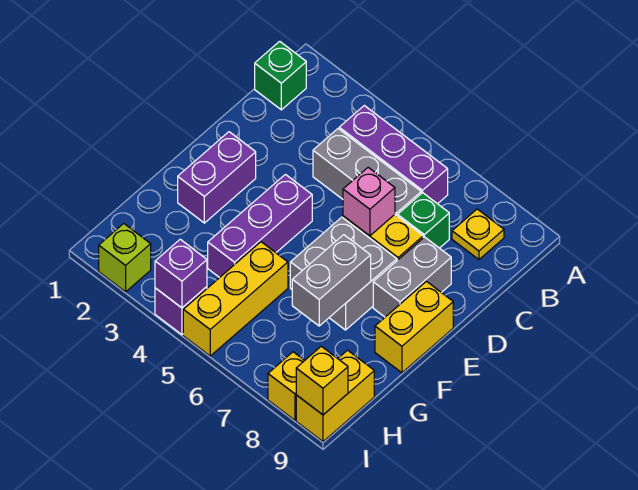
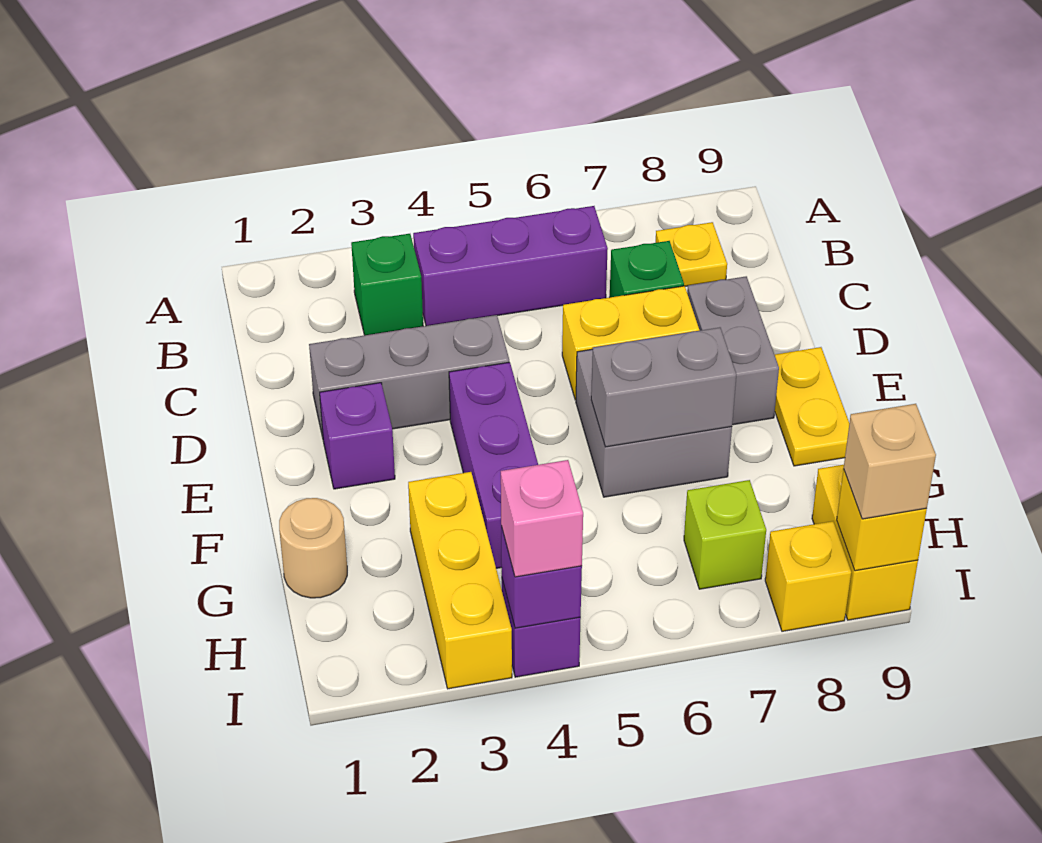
green brick B1 level 1 -> green brick B3 level 1
grey brick C4:C6 level 1 -> grey brick D2:D4 level 1
pink brick D6 level 2 -> pink brick I4 level 3
purple brick E2:F2 level 1 -> purple brick E2 level 1
yellow brick E9:F9 level 1 -> yellow plate E9:F9 level 1
grey brick F7:G7 level 2 -> grey brick F6:F7 level 2
none -> tan round brick G1 level 1
yellow brick G5:I5 level 1 -> yellow brick G3:I3 level 1
lime brick I2 level 1 -> lime brick H7 level 1
none -> tan brick I9 level 3

